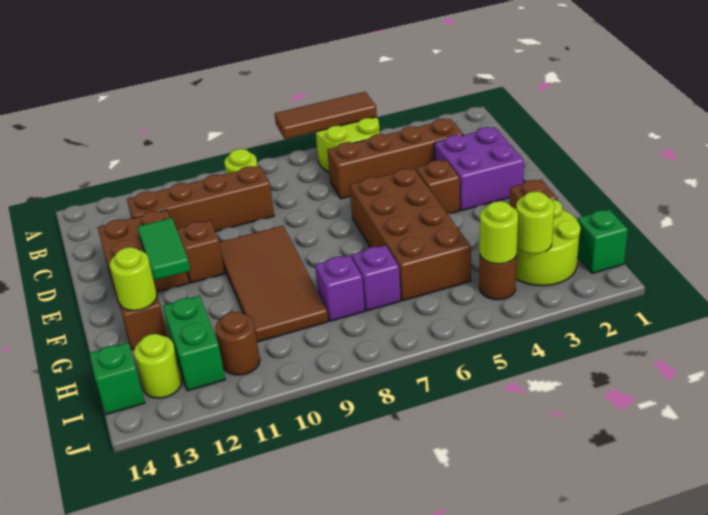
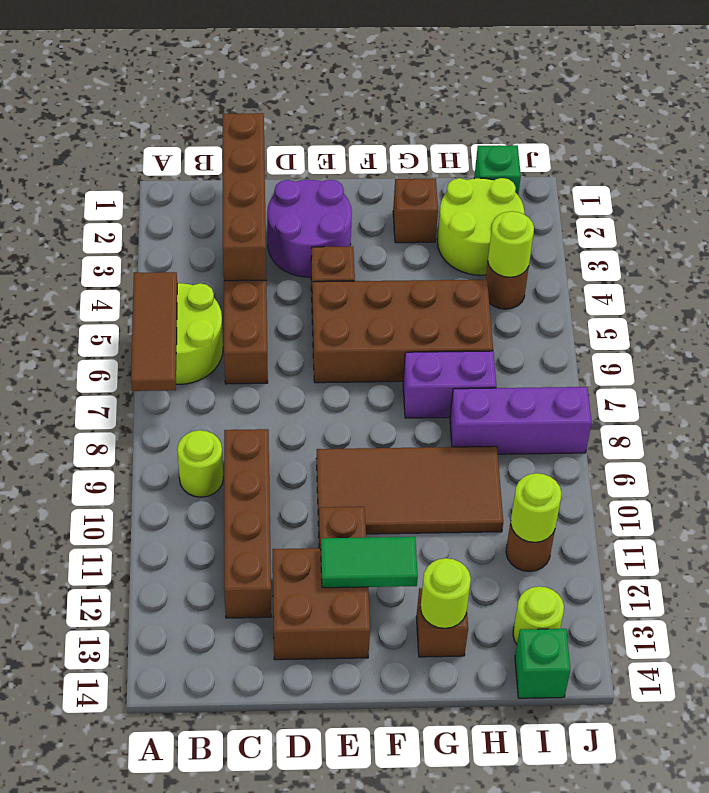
none -> brown brick C1:C4 level 2
purple brick D2:E3 level 1 -> purple round brick D2:E3 level 1
purple brick H7 level 1 -> purple brick G7:H7 level 1
purple brick H8 level 1 -> purple brick H8:J8 level 1
green brick H12:I12 level 1 -> none
lime round brick I3 level 2 -> lime round brick I11 level 2

